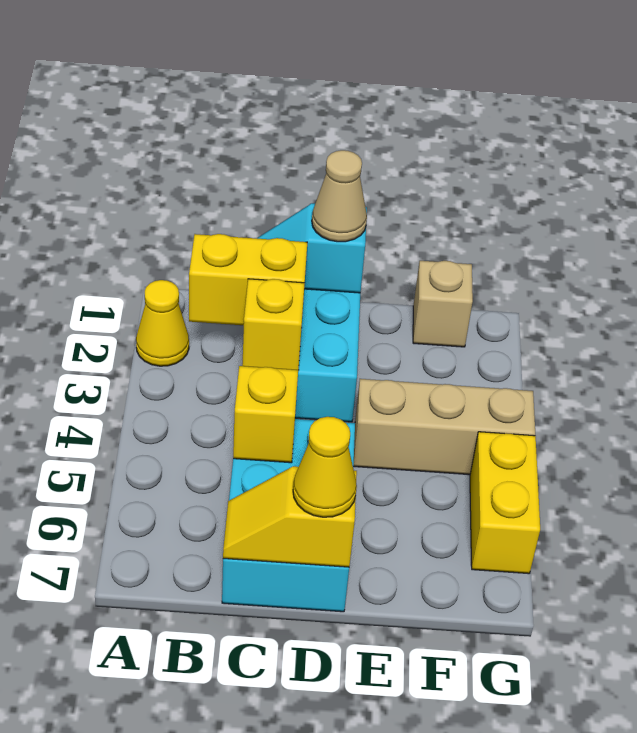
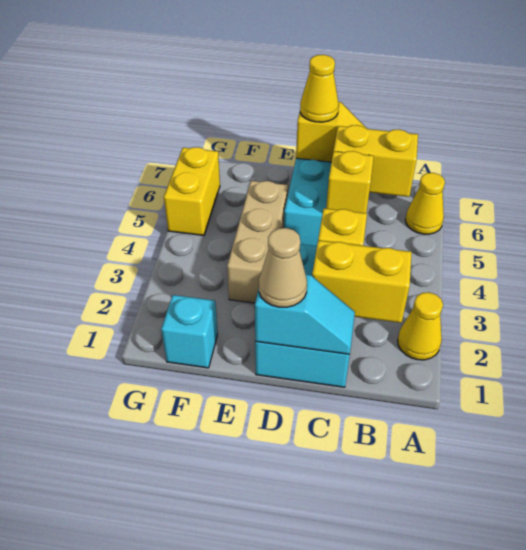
none -> yellow cone A6 level 1
none -> yellow brick B6:C6 level 2
tan brick E4:G4 level 1 -> tan brick E3:E5 level 1
tan brick F1 level 1 -> cyan brick F1 level 1

